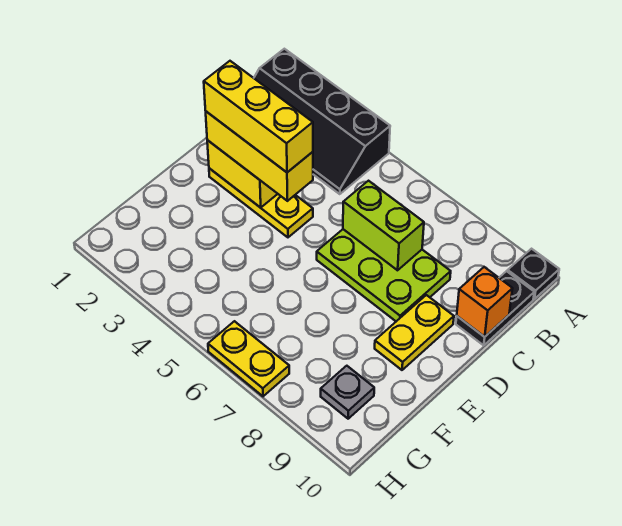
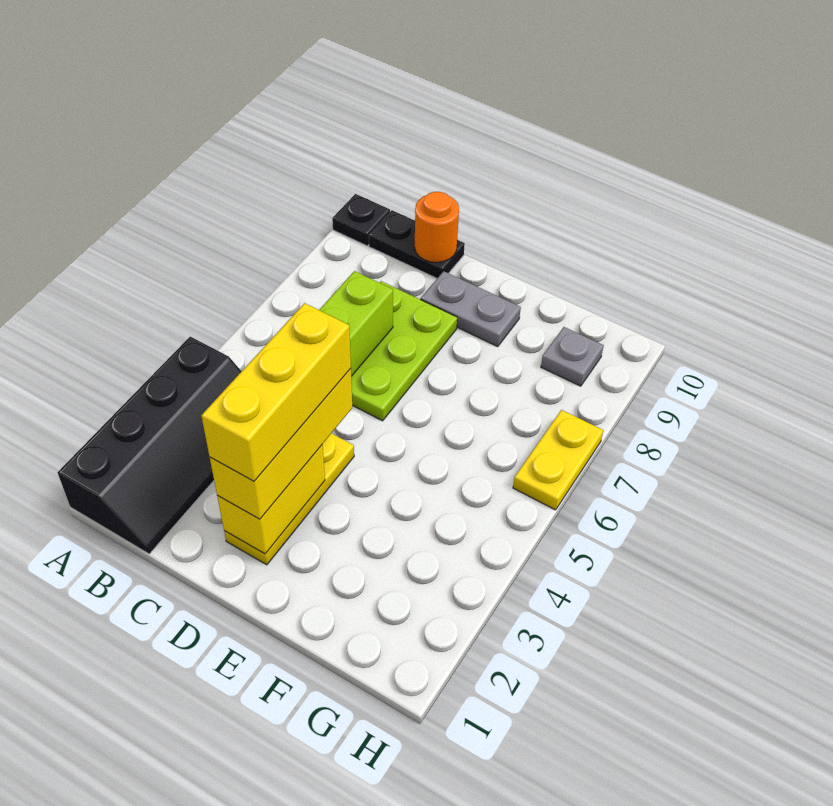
orange brick C10 level 2 -> orange round brick C10 level 2
yellow plate D9:E9 level 1 -> grey plate D9:E9 level 1

